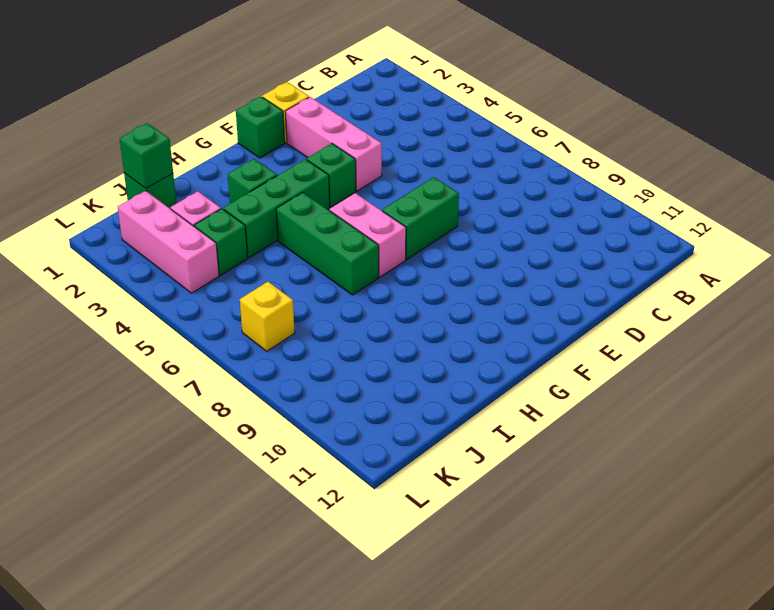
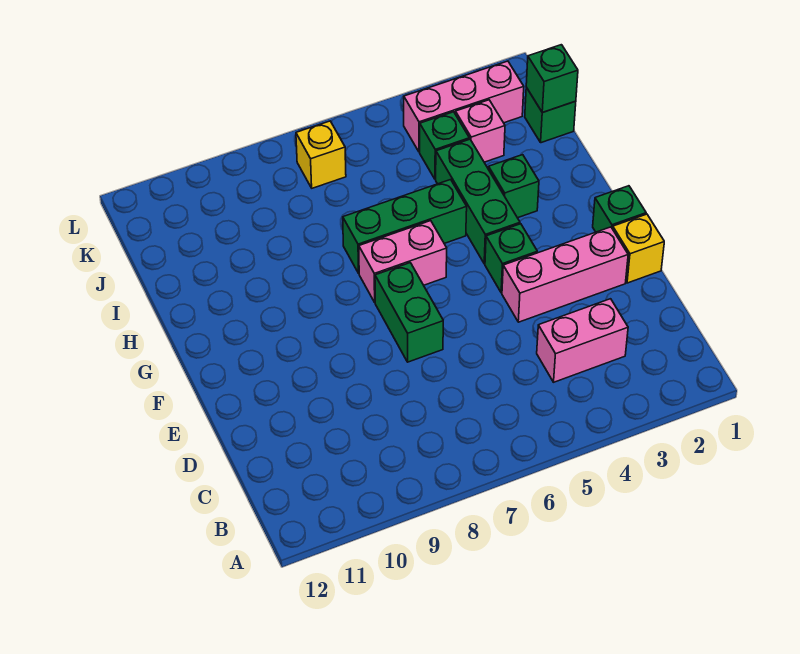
none -> pink brick C3:C4 level 1

